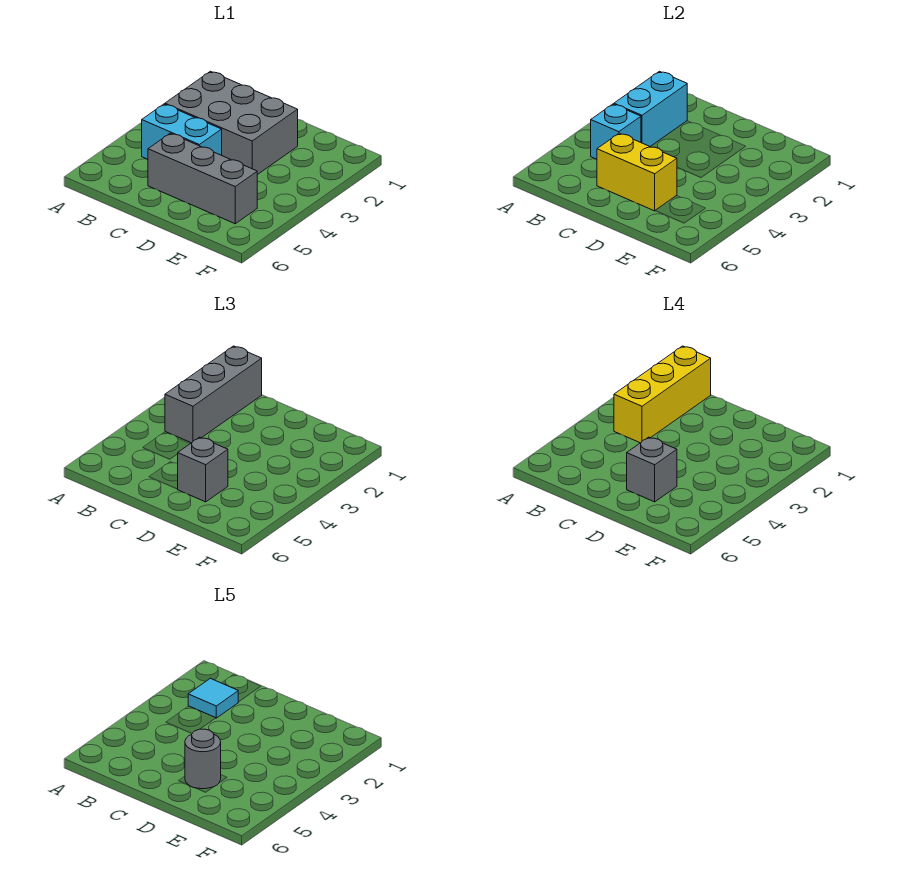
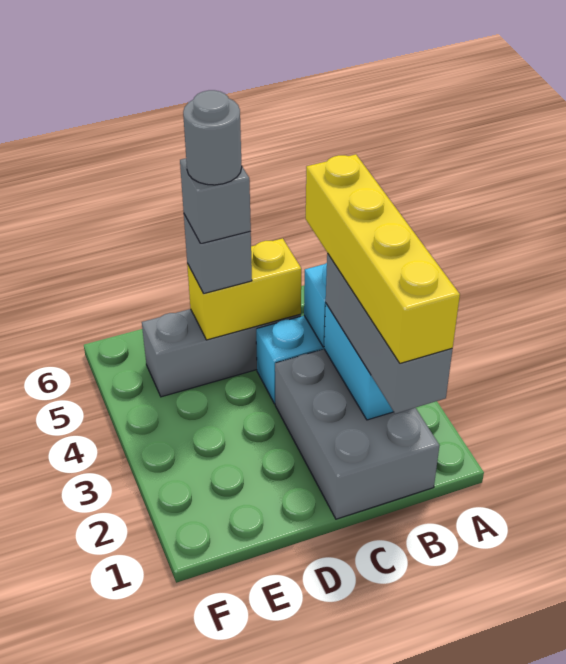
yellow brick B1:B3 level 4 -> yellow brick B1:B4 level 4
grey brick B2:D3 level 1 -> grey brick B1:C3 level 1
cyan tile B2 level 5 -> none

